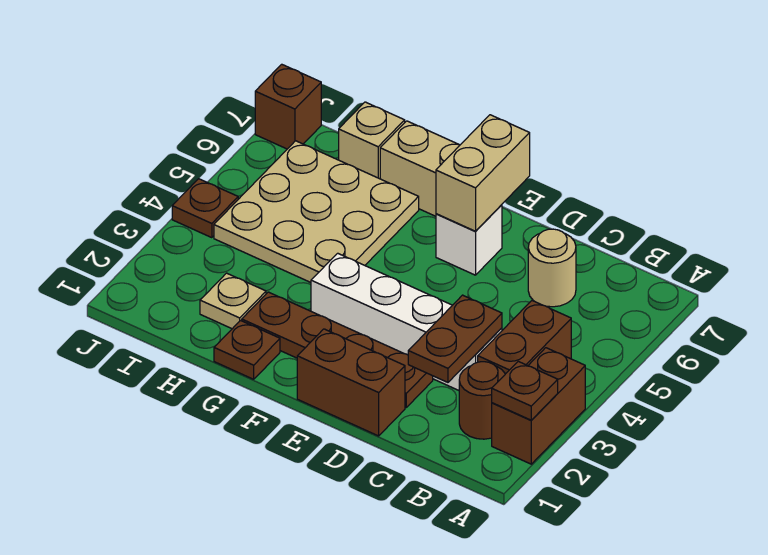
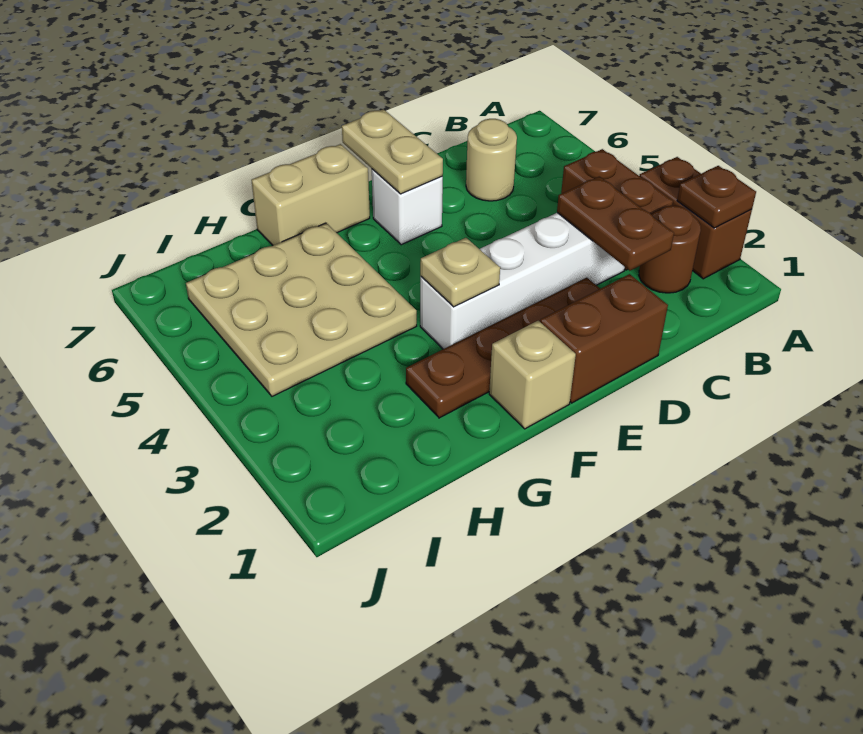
tan brick E6:E7 level 2 -> tan plate E6:E7 level 2
brown plate G1 level 1 -> none
tan plate H2 level 1 -> tan plate F3 level 2
tan brick H7 level 1 -> tan brick F1 level 1
brown plate J4 level 1 -> none
brown brick J7 level 1 -> none

